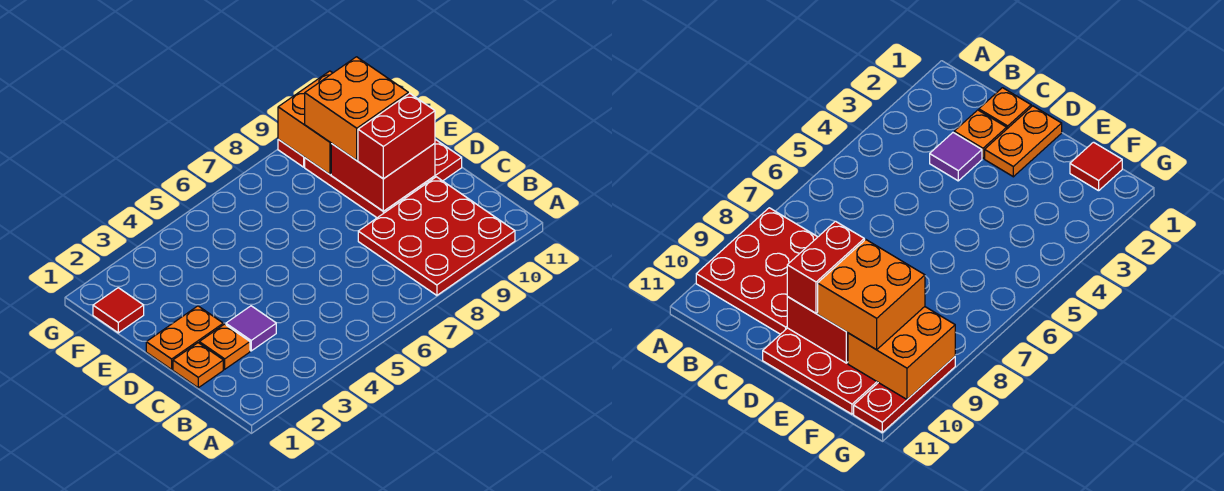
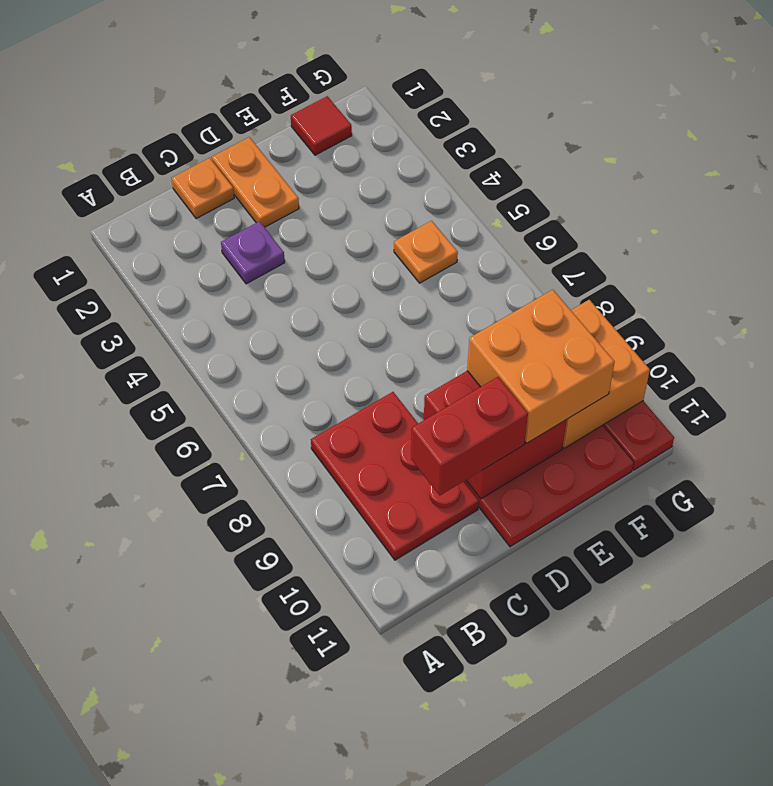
red plate A8:C10 level 1 -> red plate B8:C10 level 1
orange plate C2 level 1 -> orange plate F5 level 1
purple tile C3 level 1 -> purple plate C3 level 1
red brick D9:D10 level 3 -> red brick C10:D10 level 3

